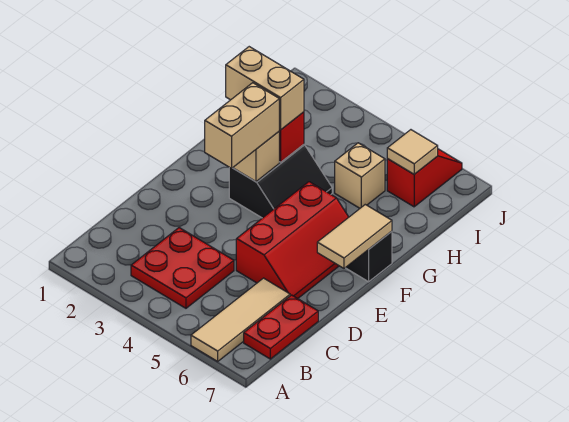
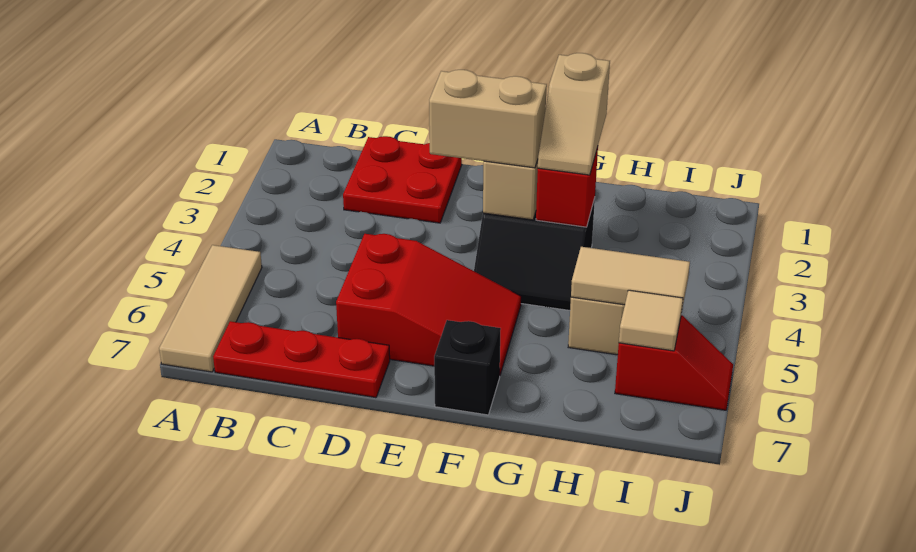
tan tile A6:C6 level 1 -> tan tile A5:A7 level 1
red plate B3:C4 level 1 -> red plate C1:D2 level 1
red plate B7:C7 level 1 -> red plate B7:D7 level 1
red slope D5:F6 level 1 top 5 -> red slope D5:F6 level 1 top D
tan tile E7:F7 level 2 -> tan tile H5:I5 level 2
tan brick G2:G3 level 3 -> tan slope G2:G3 level 3 top 2

